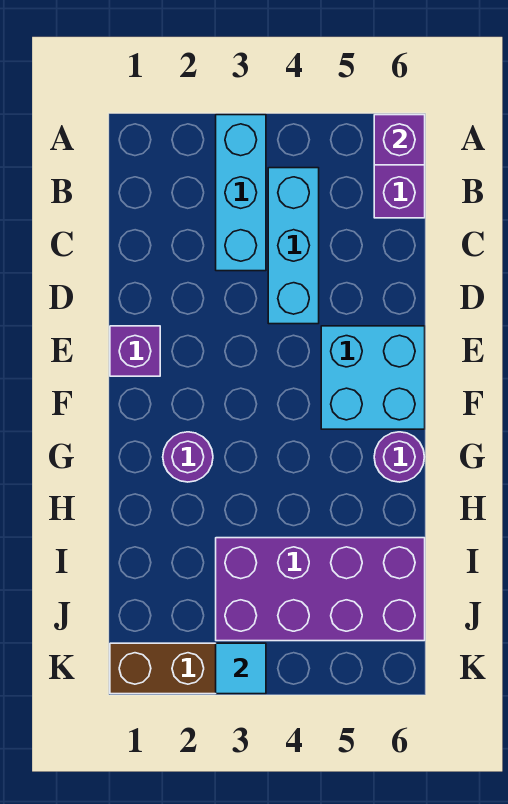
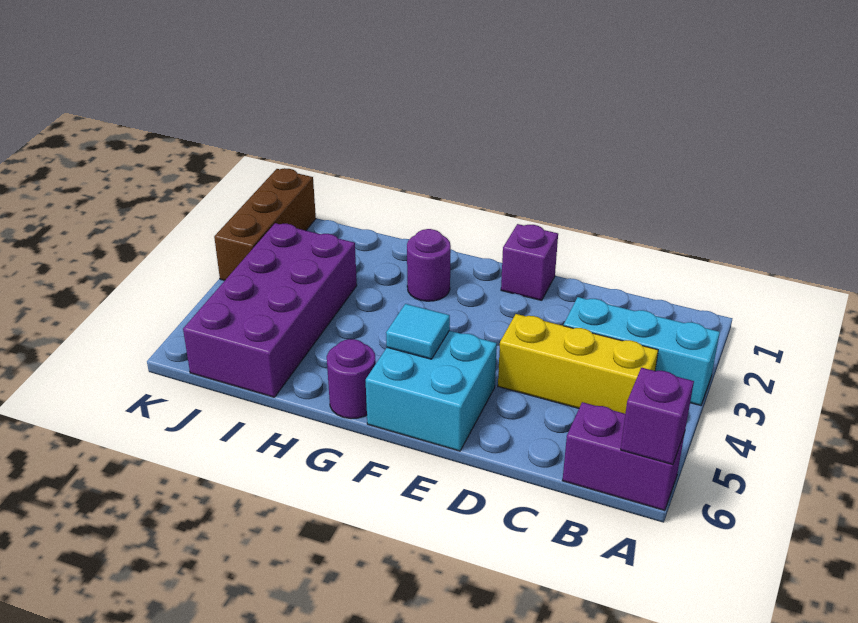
cyan brick B4:D4 level 1 -> yellow brick B4:D4 level 1
cyan tile K3 level 2 -> cyan tile F5 level 2

